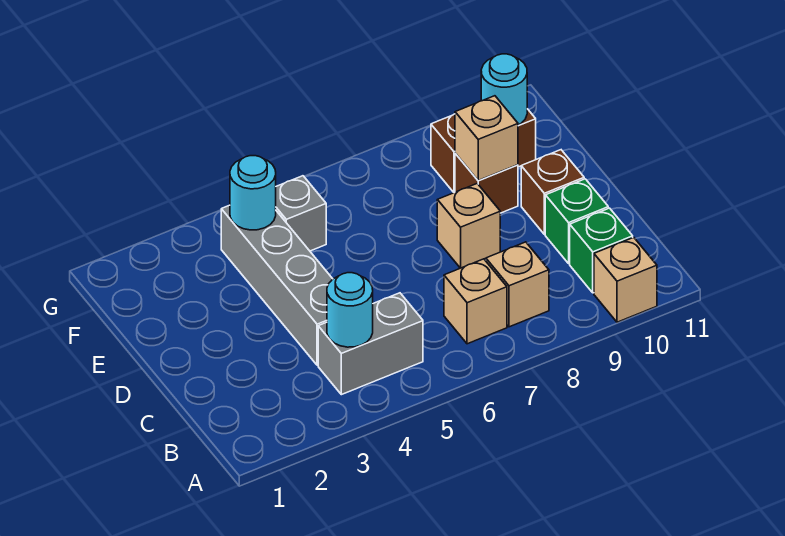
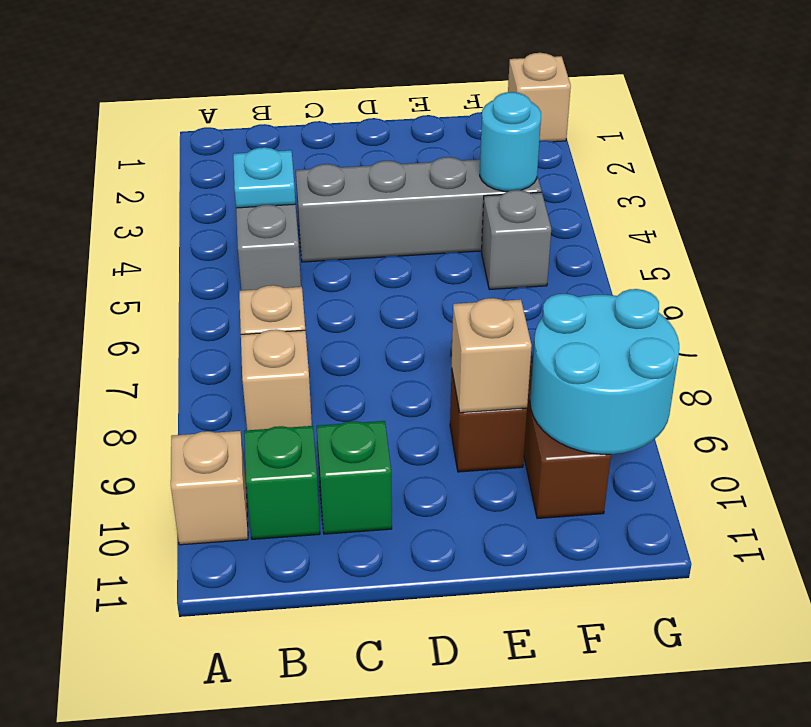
cyan round brick B4 level 2 -> cyan plate B4 level 2
tan brick D8 level 1 -> tan brick G1 level 1
brown brick D10 level 1 -> none
cyan round brick F10 level 2 -> cyan round brick F9:G10 level 2

